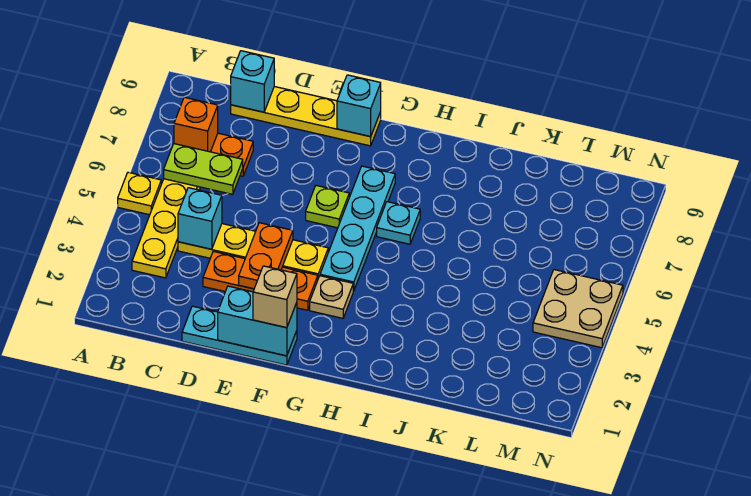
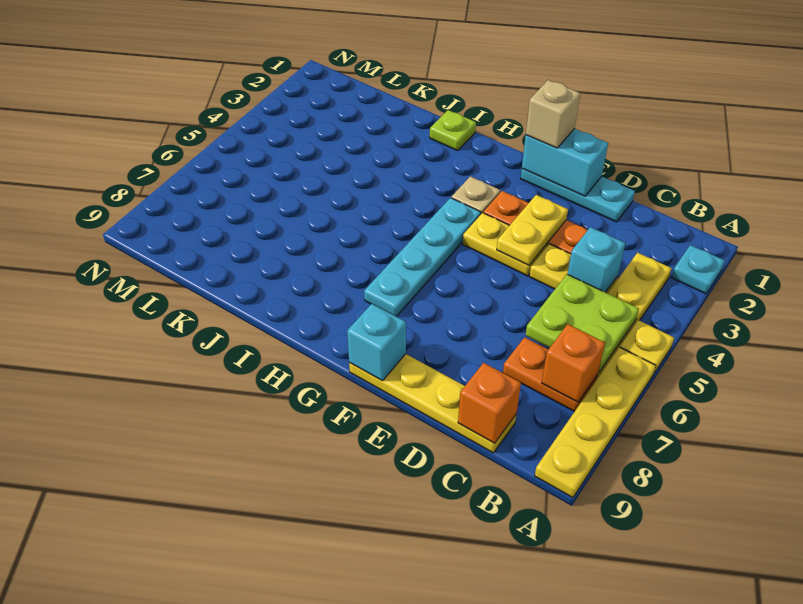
none -> yellow plate A6:A9 level 1
lime plate B6:C6 level 2 -> lime plate B5:C6 level 2
cyan brick C9 level 2 -> orange brick C9 level 2
orange plate E3:E4 level 2 -> yellow plate E3:E4 level 2
lime plate F6 level 1 -> lime plate I1 level 1
cyan plate H6 level 1 -> cyan plate A2 level 1
tan plate M4:N5 level 1 -> none

